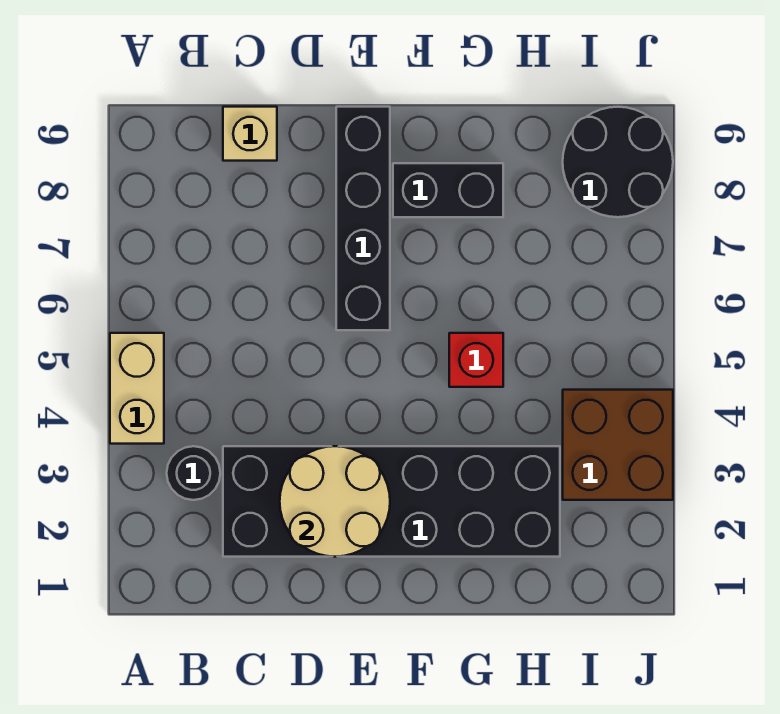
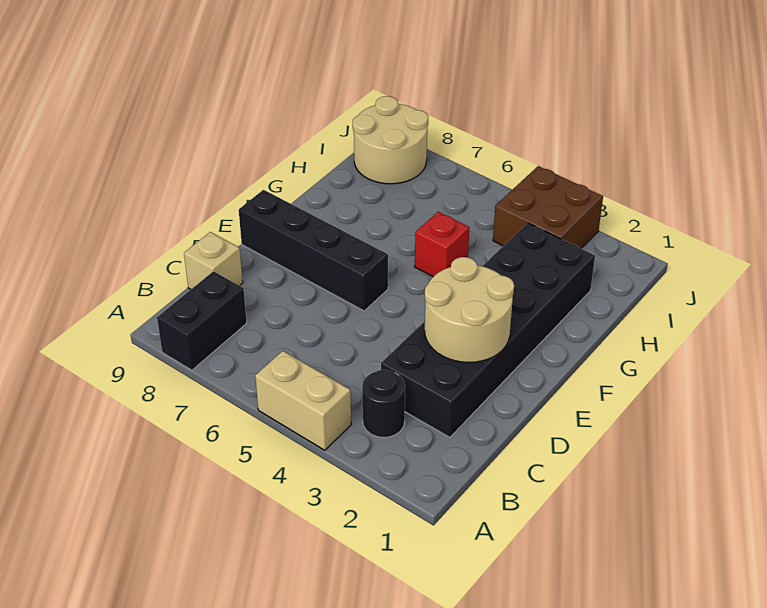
black brick F8:G8 level 1 -> black brick A8:B8 level 1
black round brick I8:J9 level 1 -> tan round brick I8:J9 level 1

